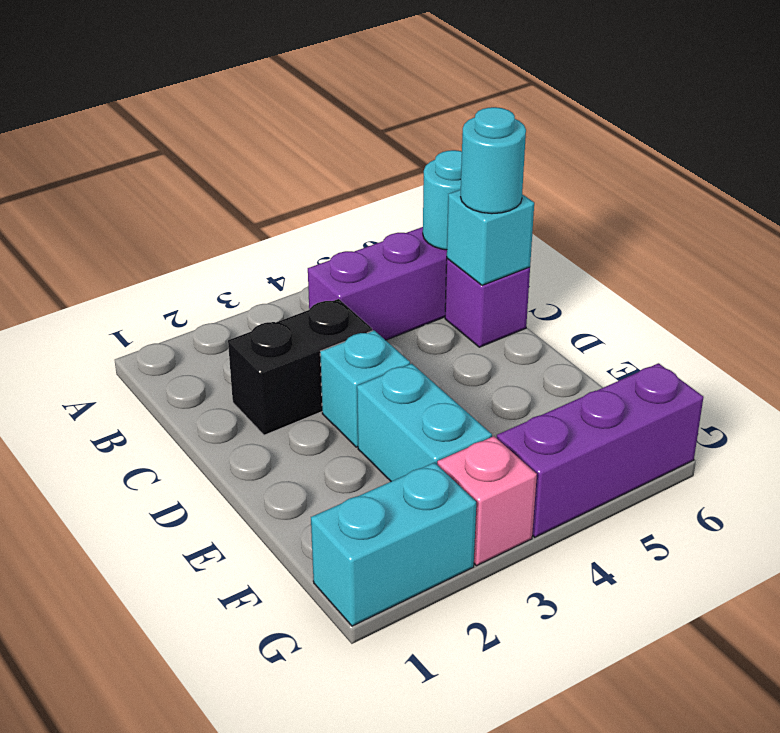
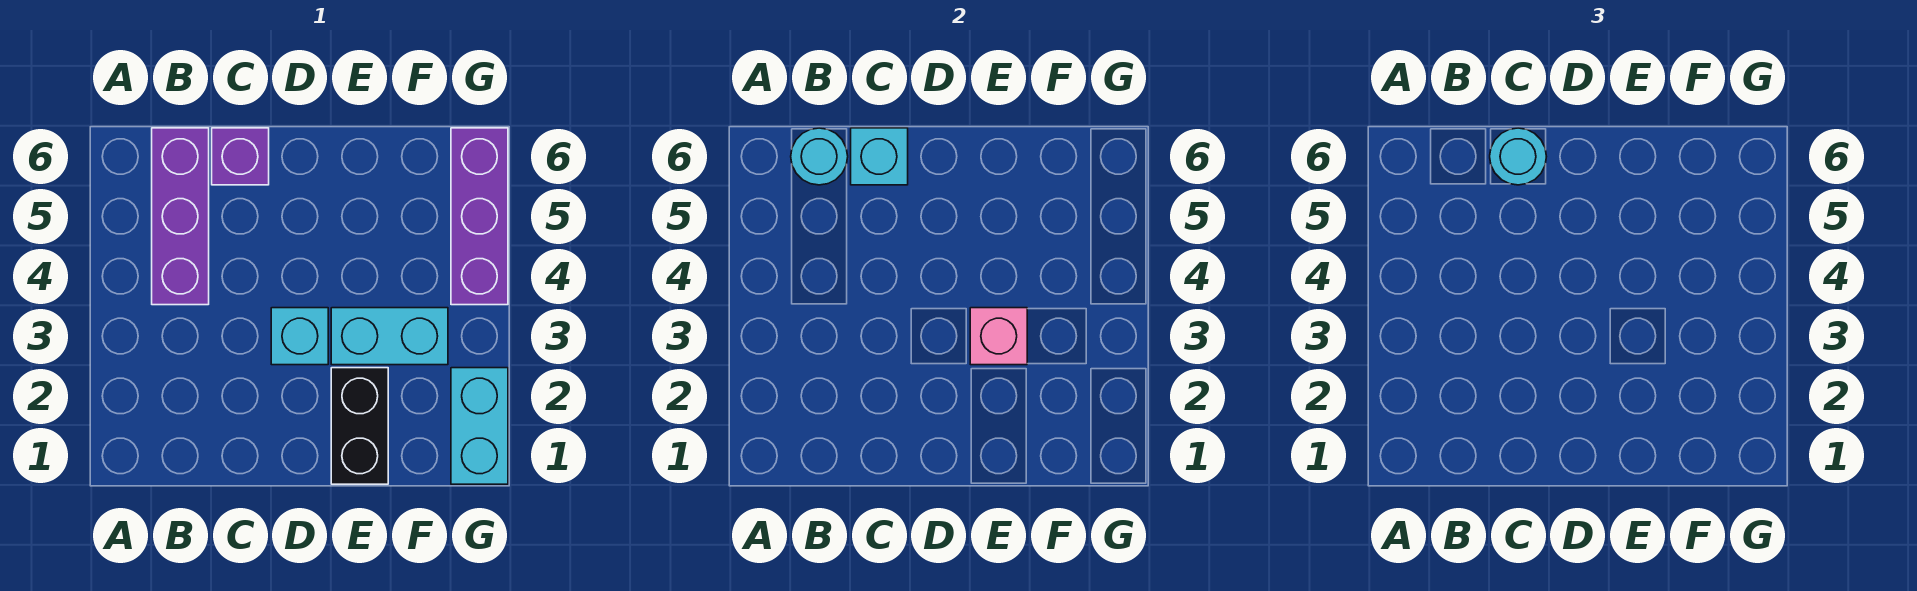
black brick C2:C3 level 1 -> black brick E1:E2 level 1
pink brick G3 level 1 -> pink brick E3 level 2

